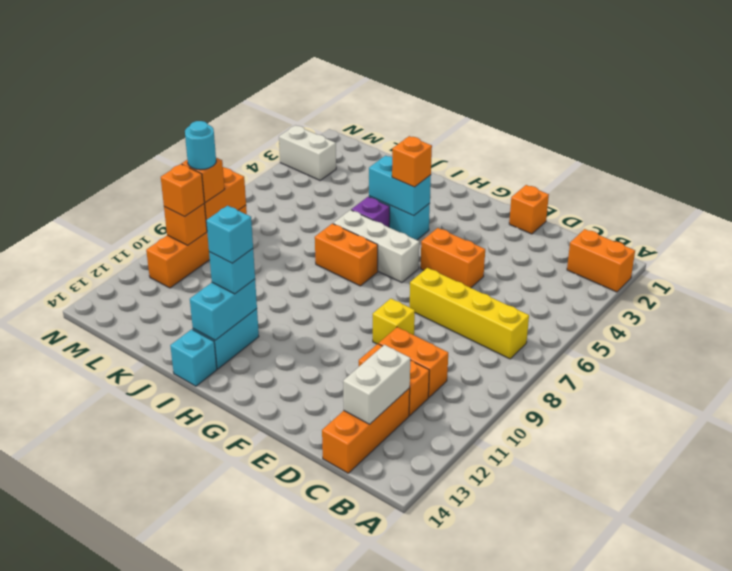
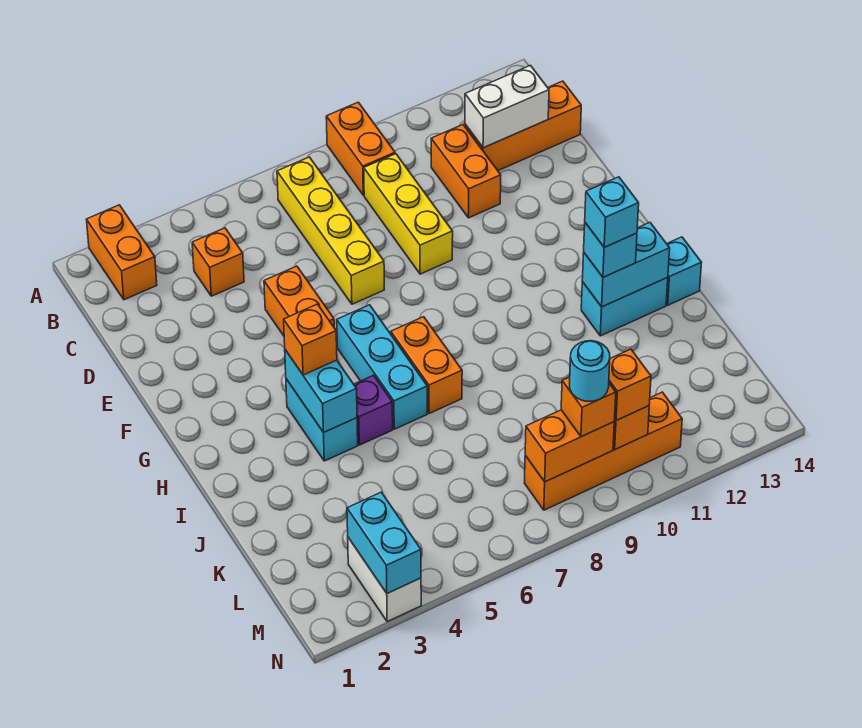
orange brick C10:D10 level 1 -> orange brick A9:B9 level 1
orange brick E1 level 1 -> orange brick C4 level 1
yellow brick E9 level 1 -> yellow brick C9:E9 level 1
white brick G6:I6 level 1 -> cyan brick G6:I6 level 1
none -> cyan brick M3:N3 level 2

